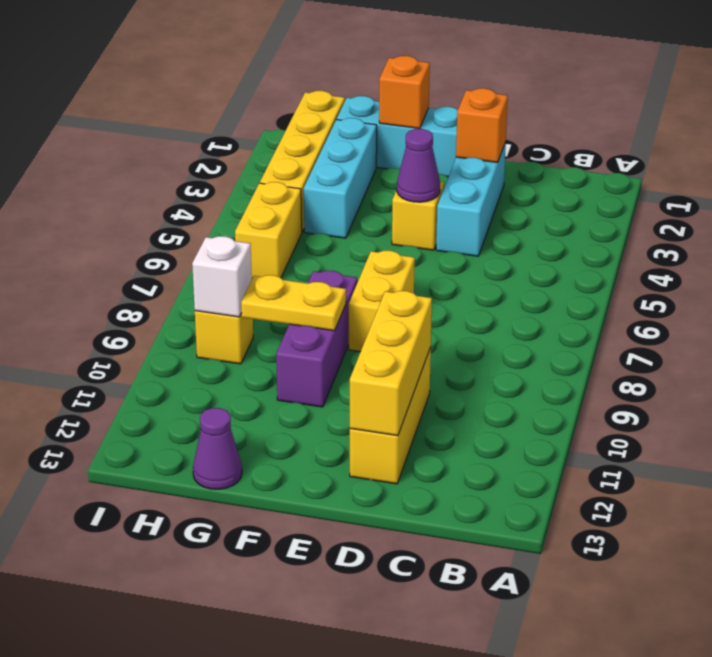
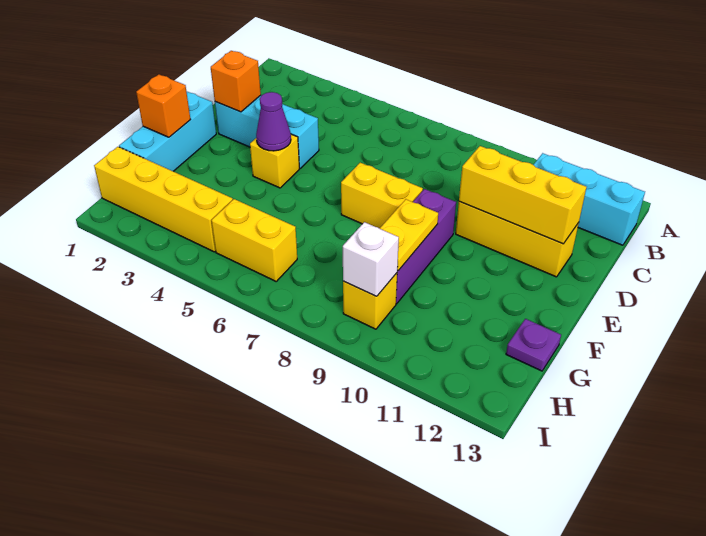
purple brick F8:F10 level 1 -> purple brick E9:G9 level 1
cyan brick G2:G4 level 1 -> cyan brick B11:B13 level 1
purple cone G13 level 1 -> purple plate G13 level 1

